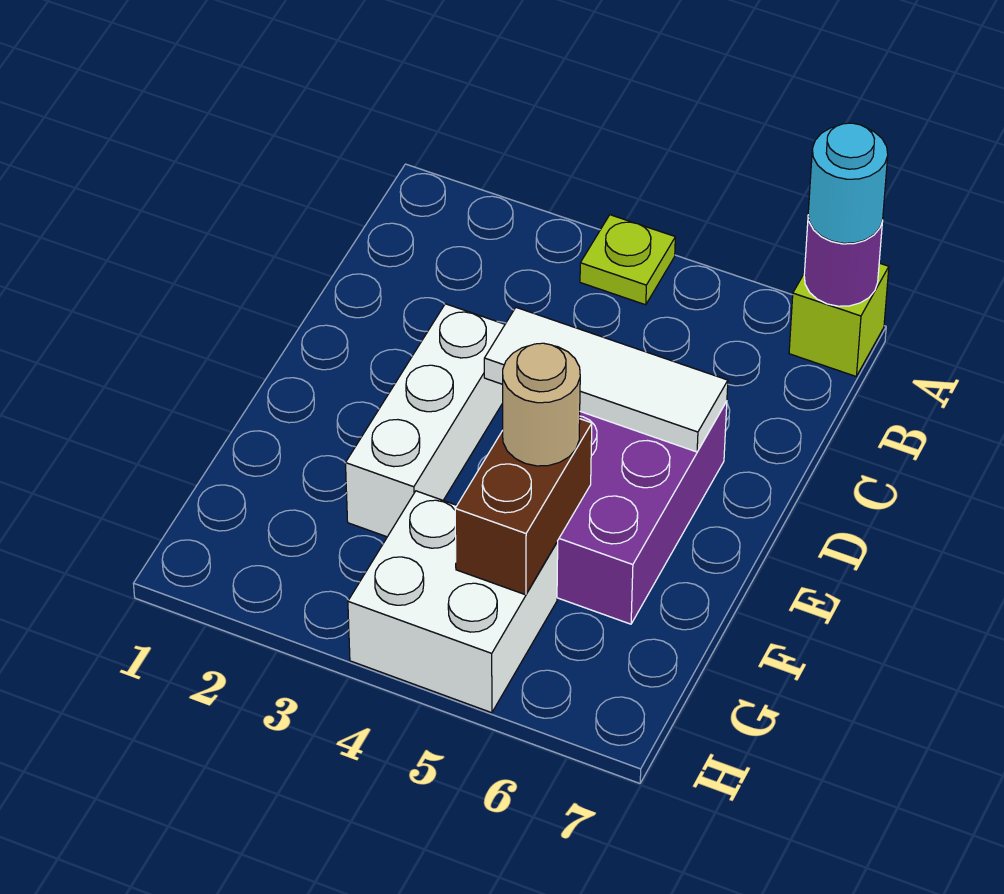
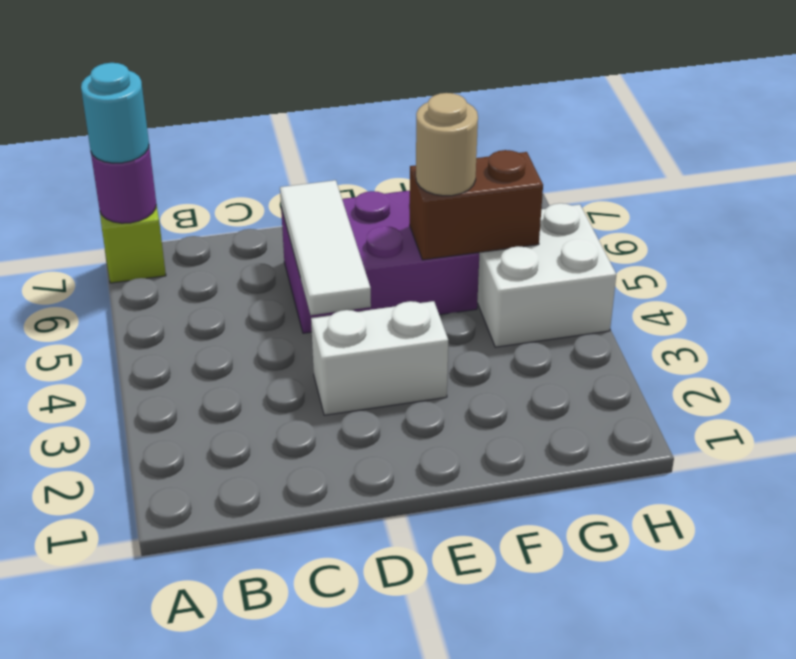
lime plate A4 level 1 -> none
white brick D3:F3 level 1 -> white brick D3:E3 level 1

